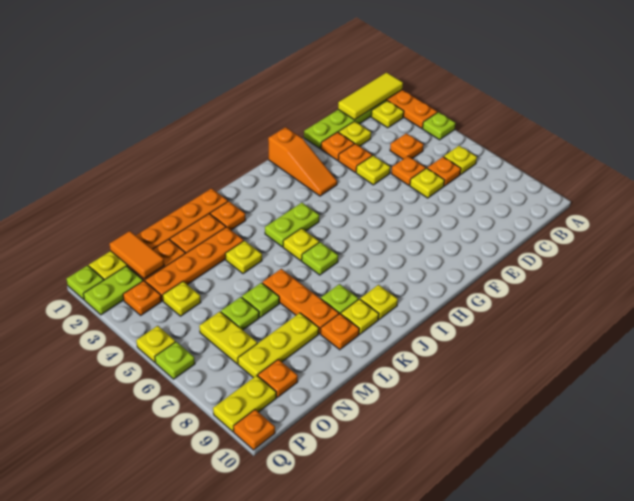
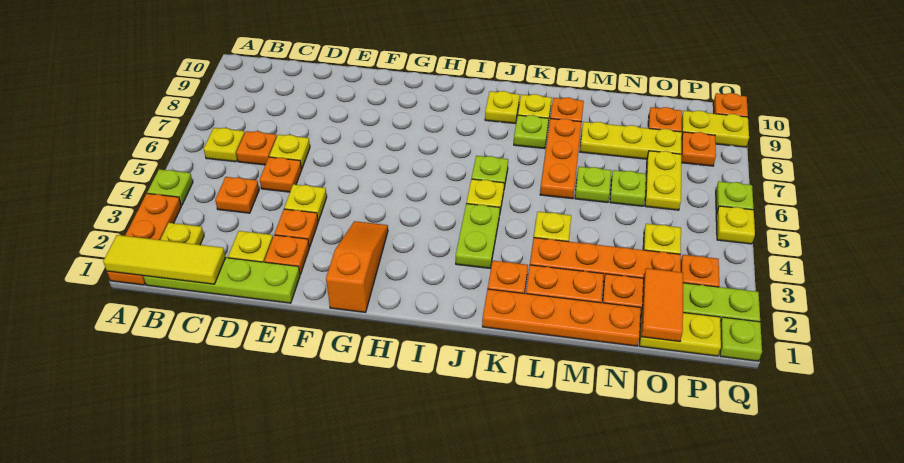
lime plate I4:J4 level 1 -> lime plate J3:J4 level 1
none -> orange plate P8 level 1

